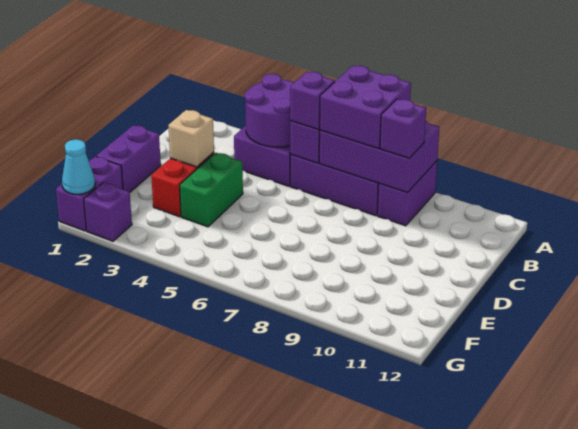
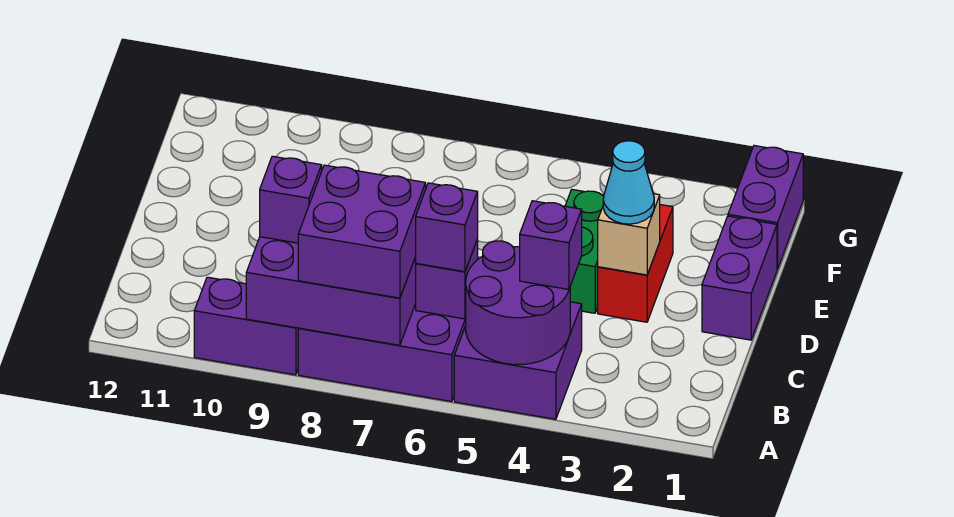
purple brick A9:B9 level 1 -> purple brick A9:A10 level 1
cyan cone G1 level 2 -> cyan cone D3 level 3
purple brick G2 level 1 -> purple brick B4 level 3

